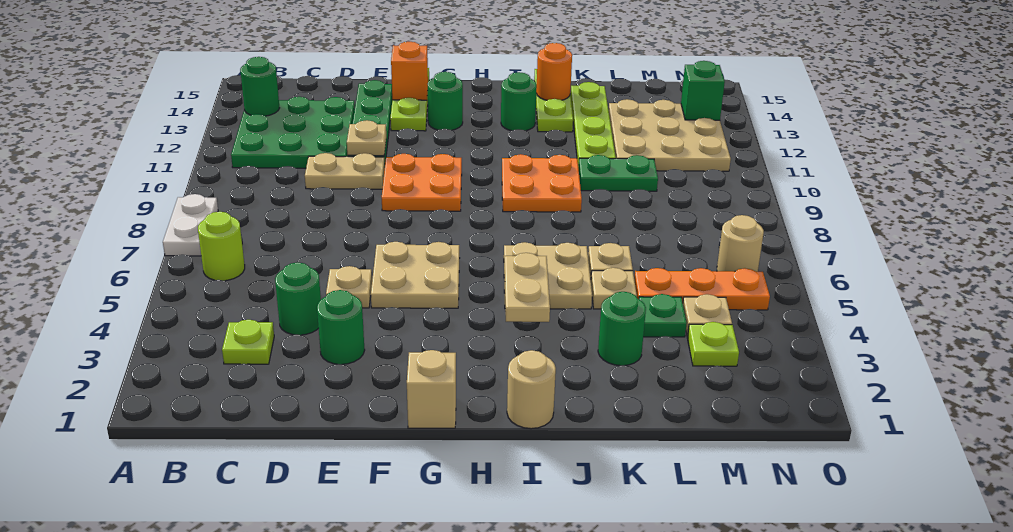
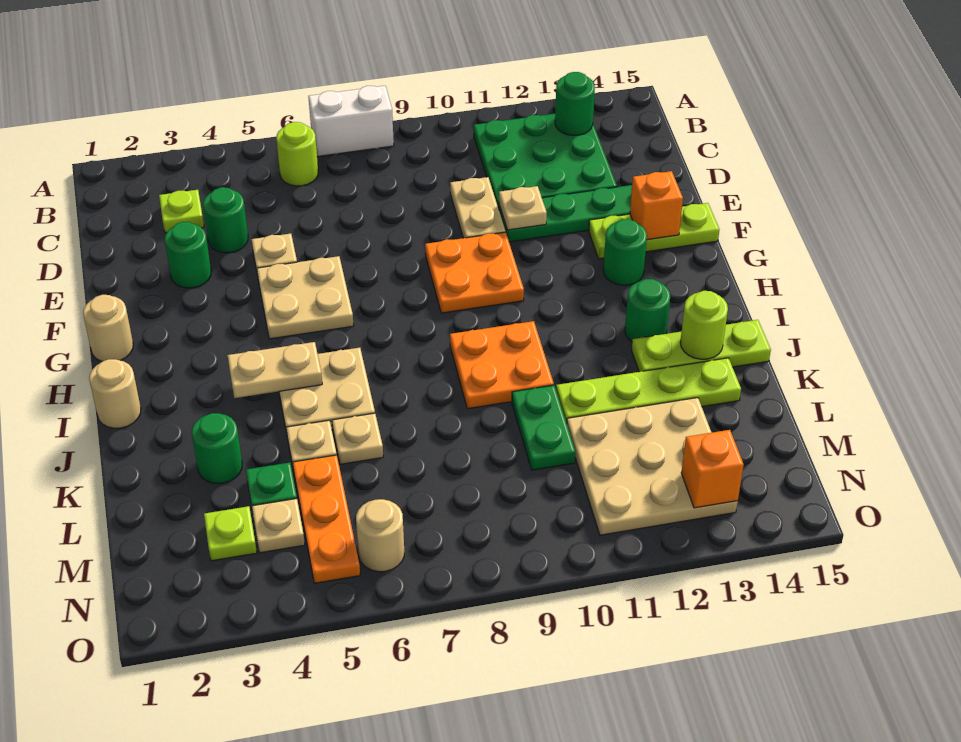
white plate A7:A8 level 1 -> white brick A7:A8 level 1
tan brick G1 level 1 -> tan round brick G1 level 1
orange round brick J14 level 2 -> lime round brick J14 level 2
green brick N13 level 2 -> orange brick N13 level 2

